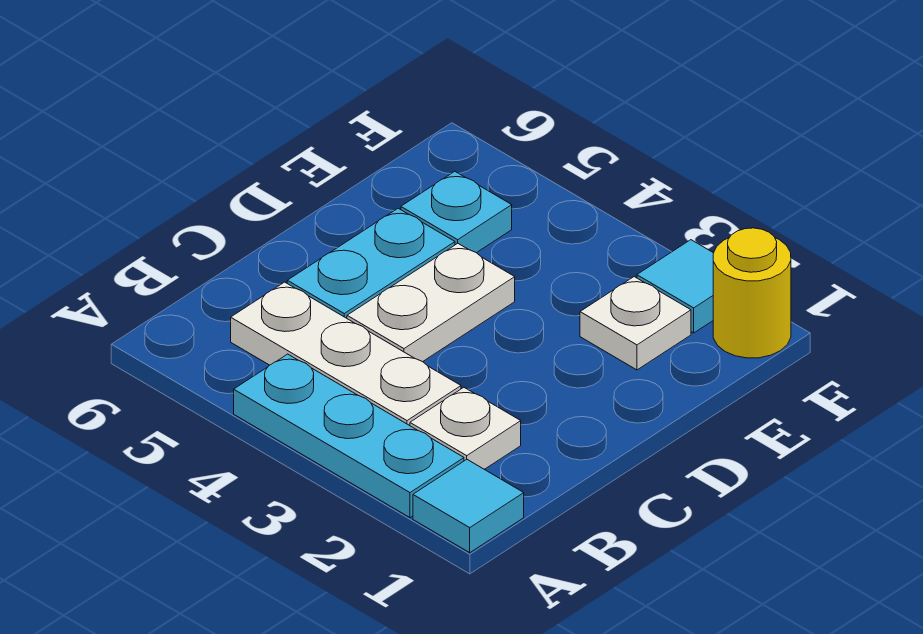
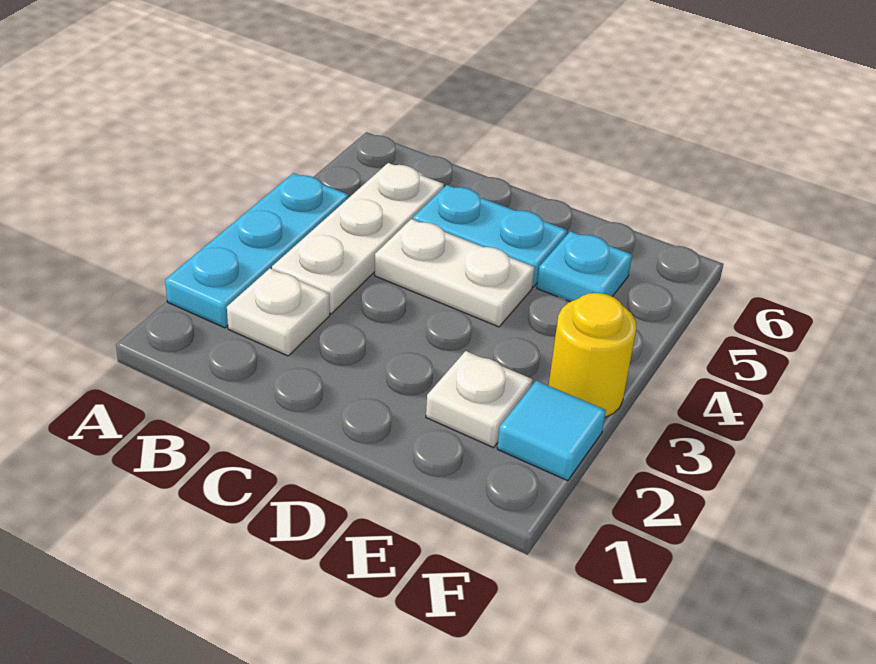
cyan tile A1 level 1 -> none
yellow round brick F1 level 1 -> yellow round brick F3 level 1

